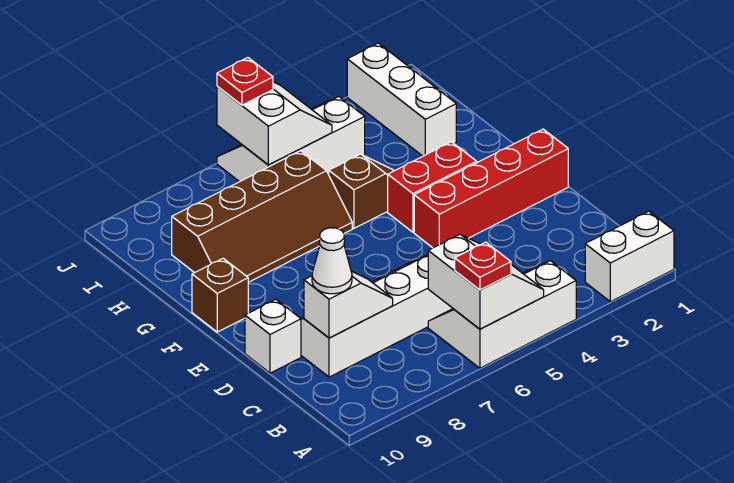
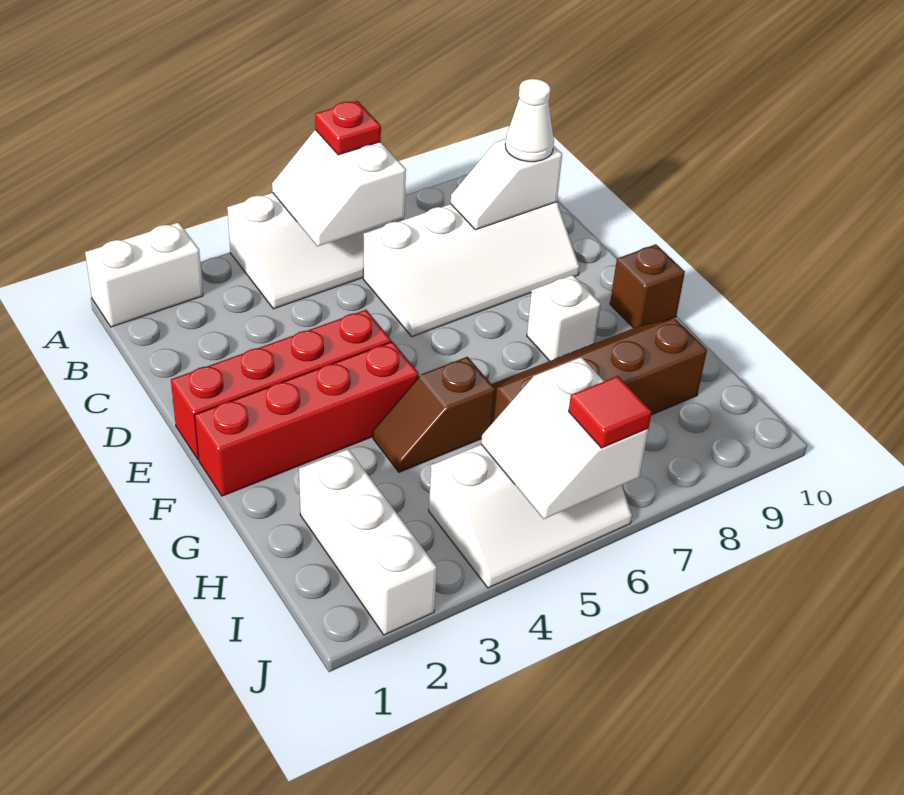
white brick D10 level 1 -> white brick F8 level 1
red brick F3:F4 level 1 -> red brick F1:F4 level 1
red plate J6 level 3 -> red tile J6 level 3

